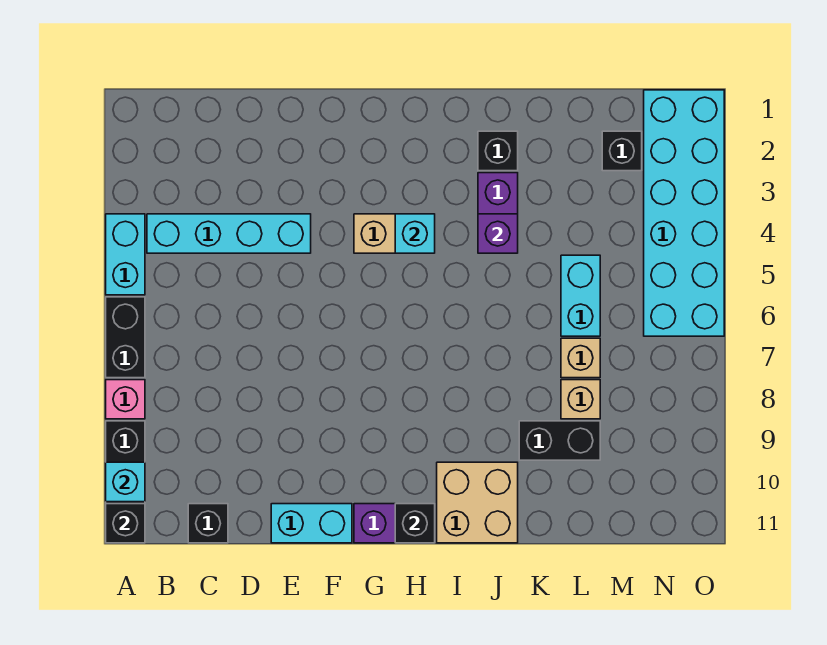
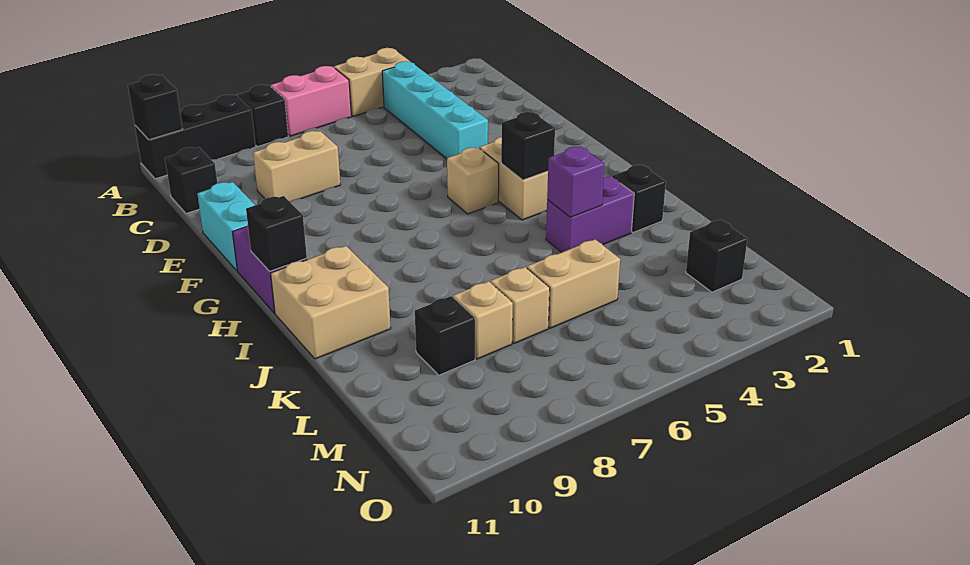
cyan brick A4:A5 level 1 -> tan brick A4:A5 level 1
black brick A6:A7 level 1 -> pink brick A6:A7 level 1
pink brick A8 level 1 -> black brick A8 level 1
cyan brick A10 level 2 -> none
none -> tan brick D8:D9 level 1
none -> tan brick G5 level 1
cyan brick H4 level 2 -> black brick H4 level 2
black brick K9:L9 level 1 -> black brick L9 level 1
cyan brick L5:L6 level 1 -> tan brick L5:L6 level 1
cyan brick N1:O6 level 1 -> none

